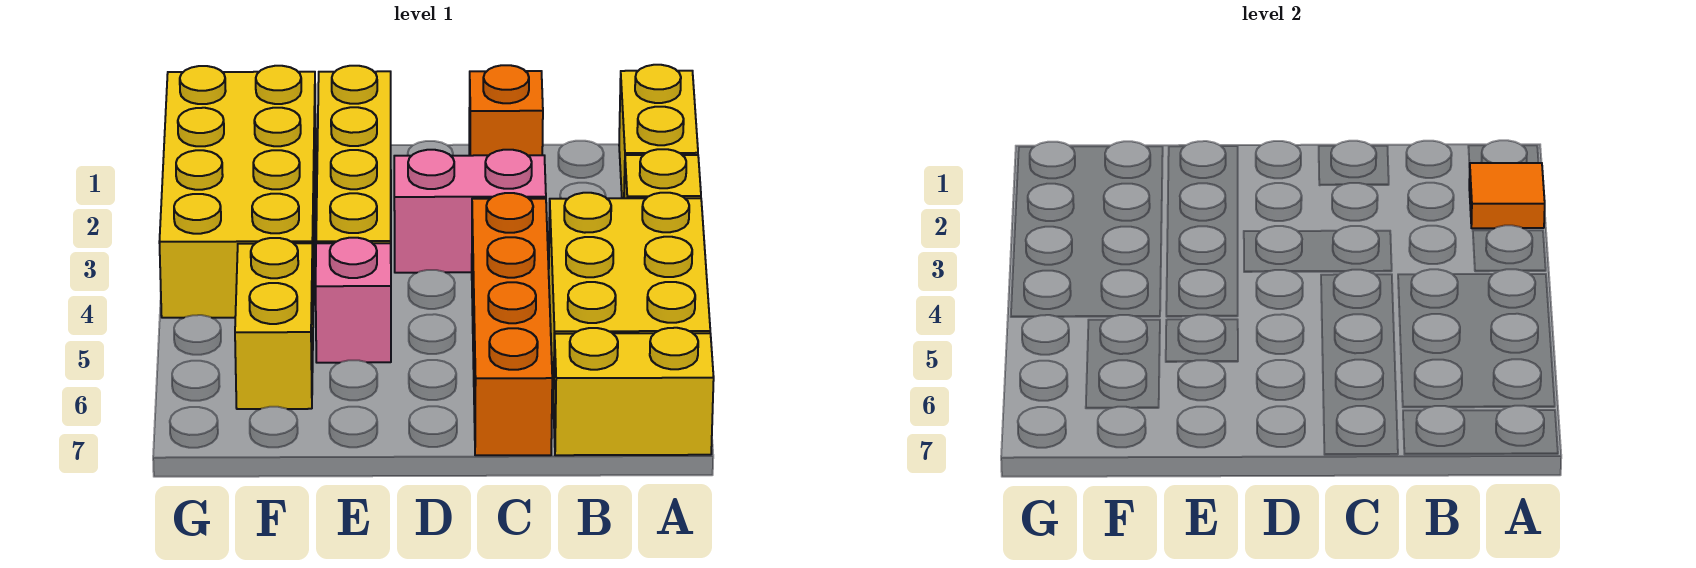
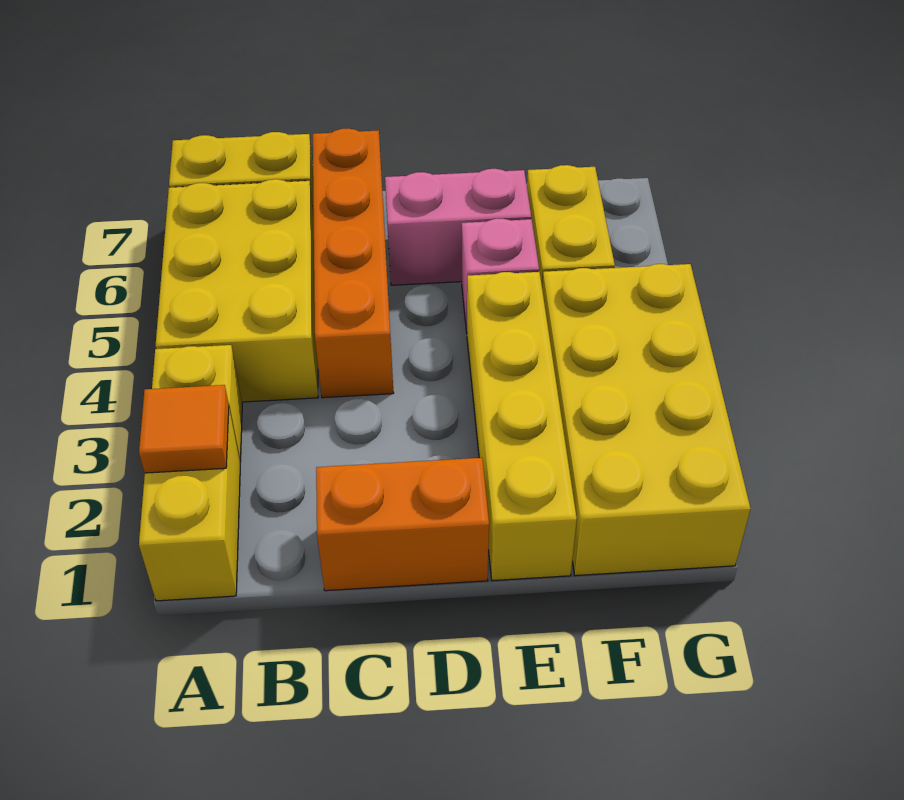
orange brick C1 level 1 -> orange brick C1:D1 level 1
pink brick C3:D3 level 1 -> pink brick D6:E6 level 1

